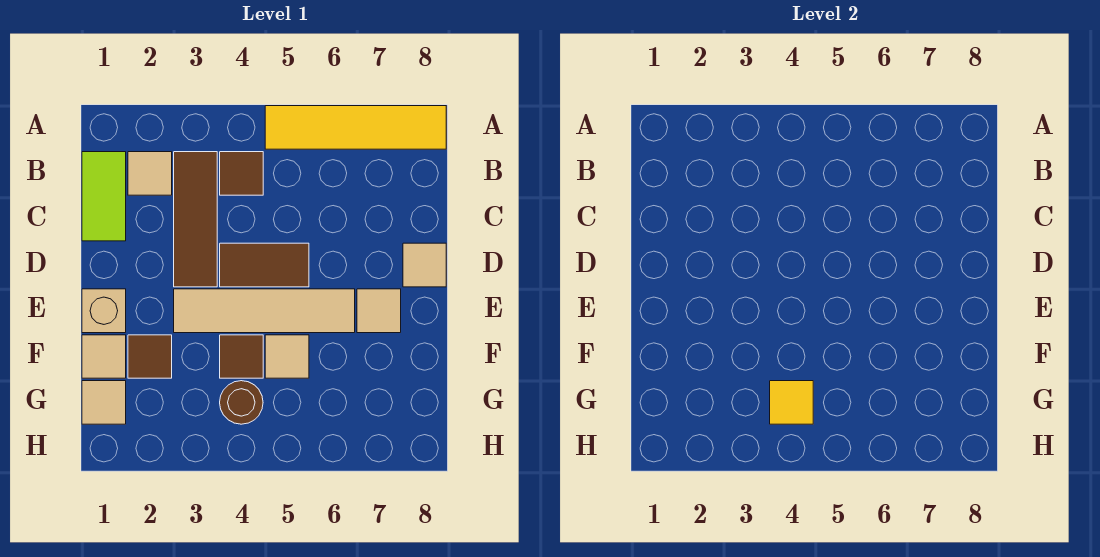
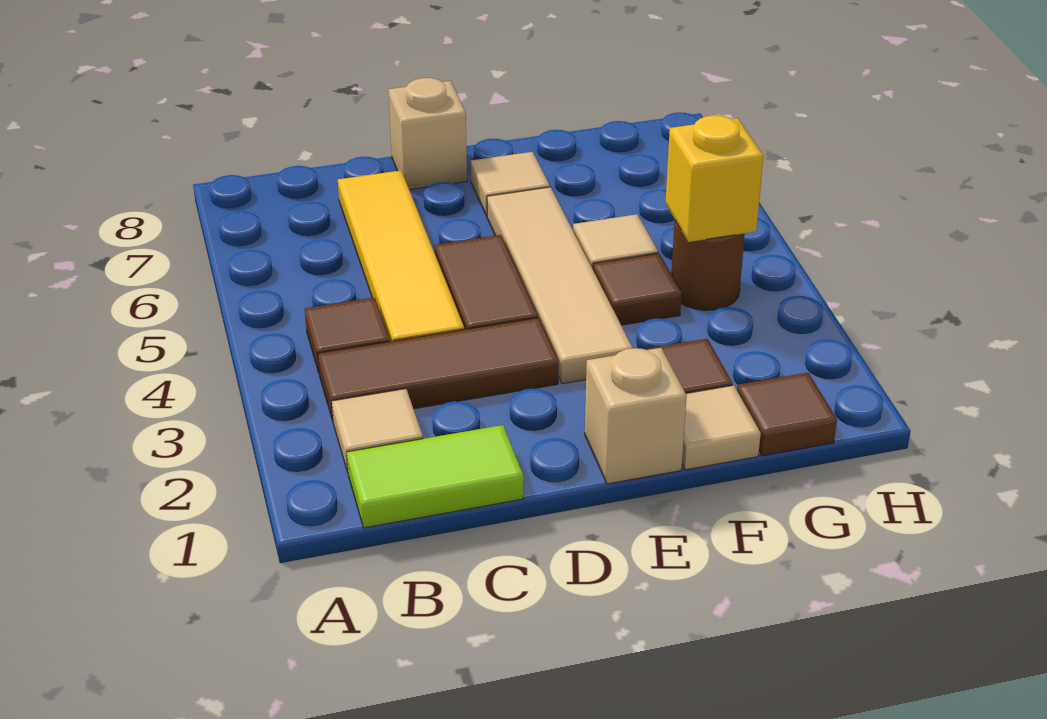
yellow tile A5:A8 level 1 -> yellow tile C4:C7 level 1
tan tile D8 level 1 -> tan brick D8 level 1
tan tile G1 level 1 -> brown tile G1 level 1
yellow tile G4 level 2 -> yellow brick G4 level 2

